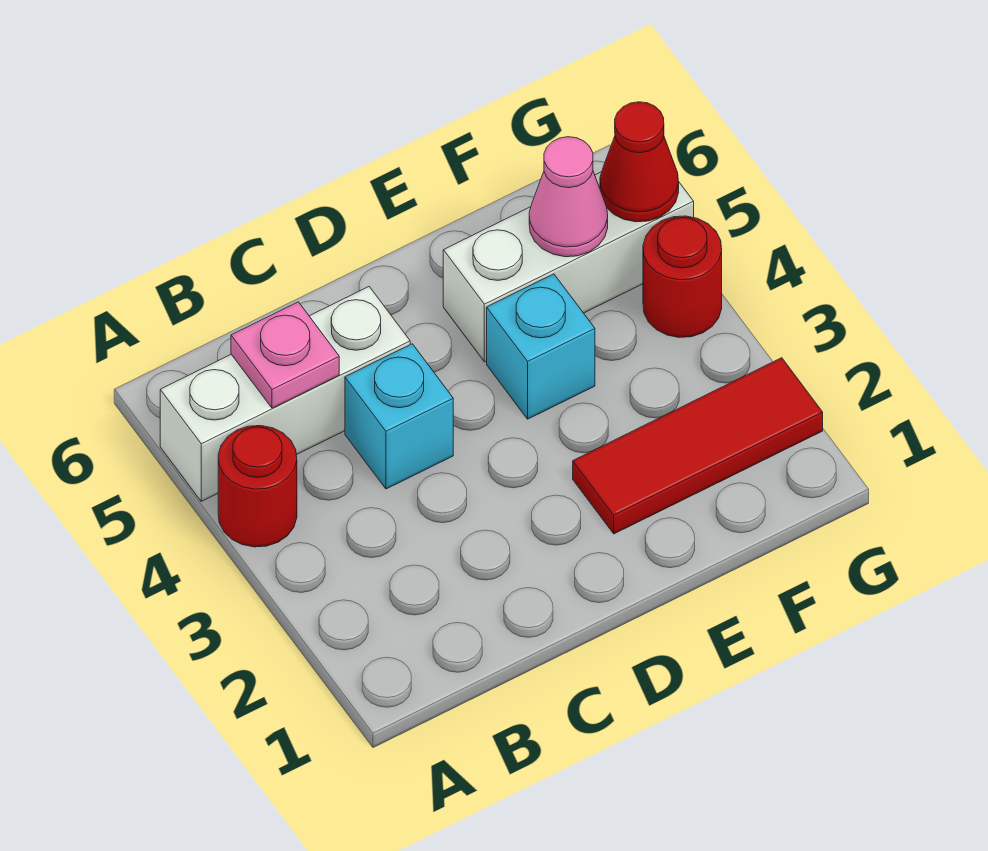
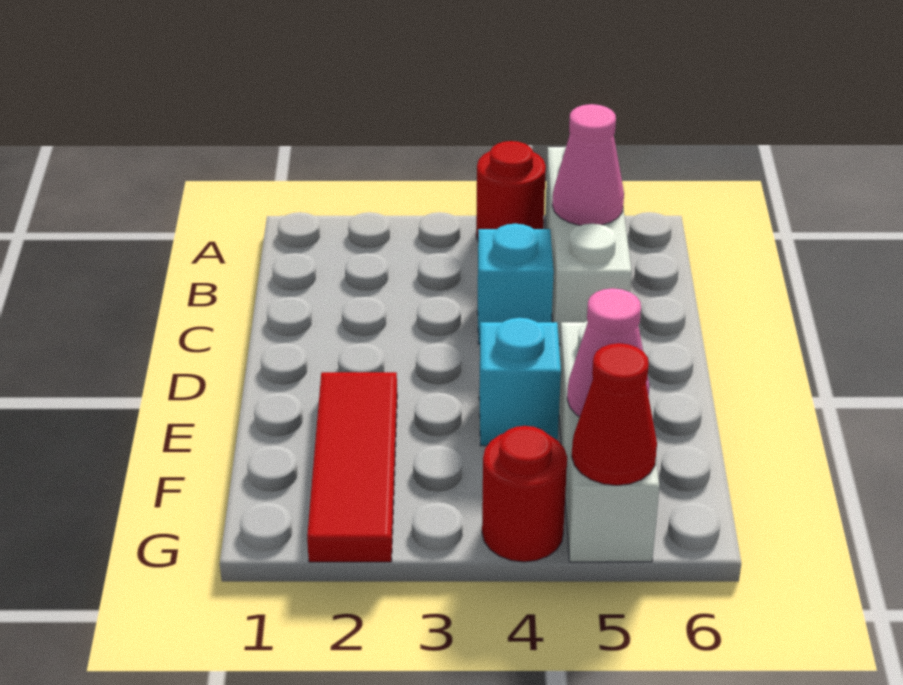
pink plate B5 level 2 -> pink cone B5 level 2

